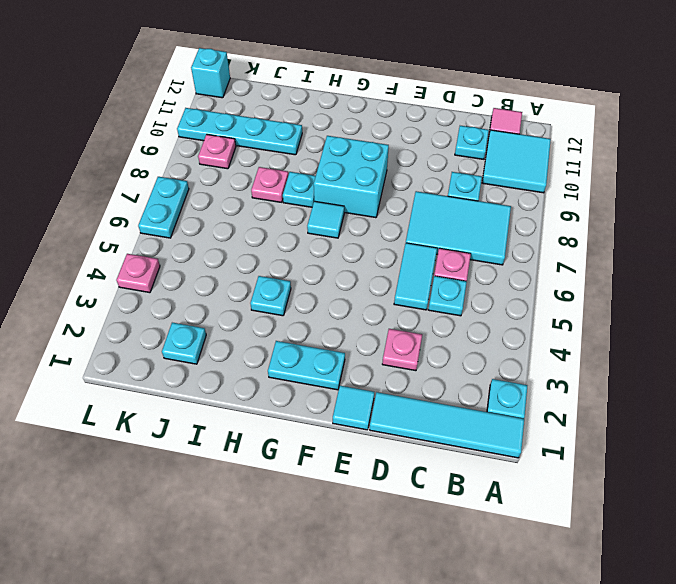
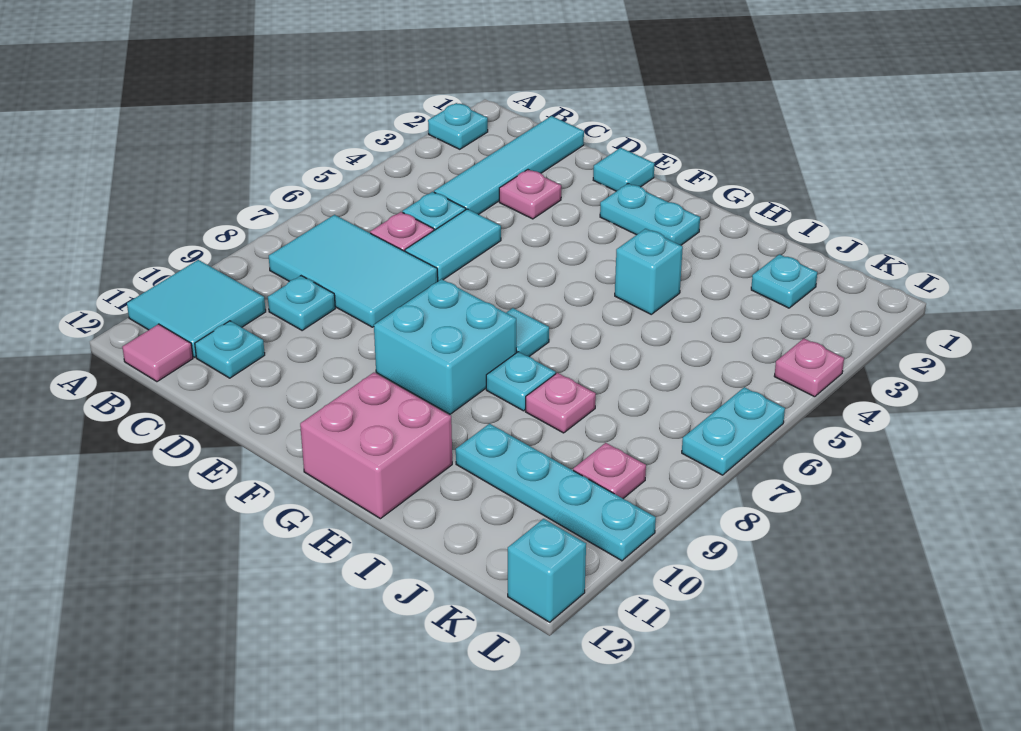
cyan tile A1:D1 level 1 -> cyan tile C1:C4 level 1
none -> pink brick G11:H12 level 1
cyan plate H4 level 1 -> cyan brick H4 level 1

